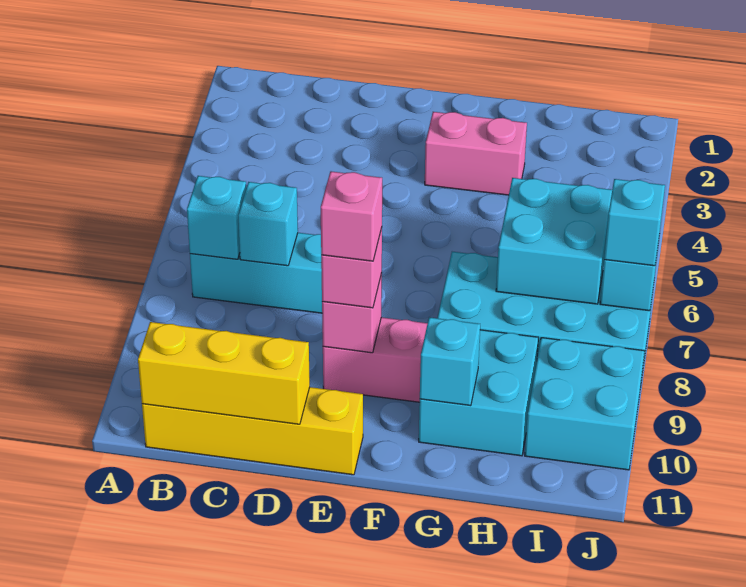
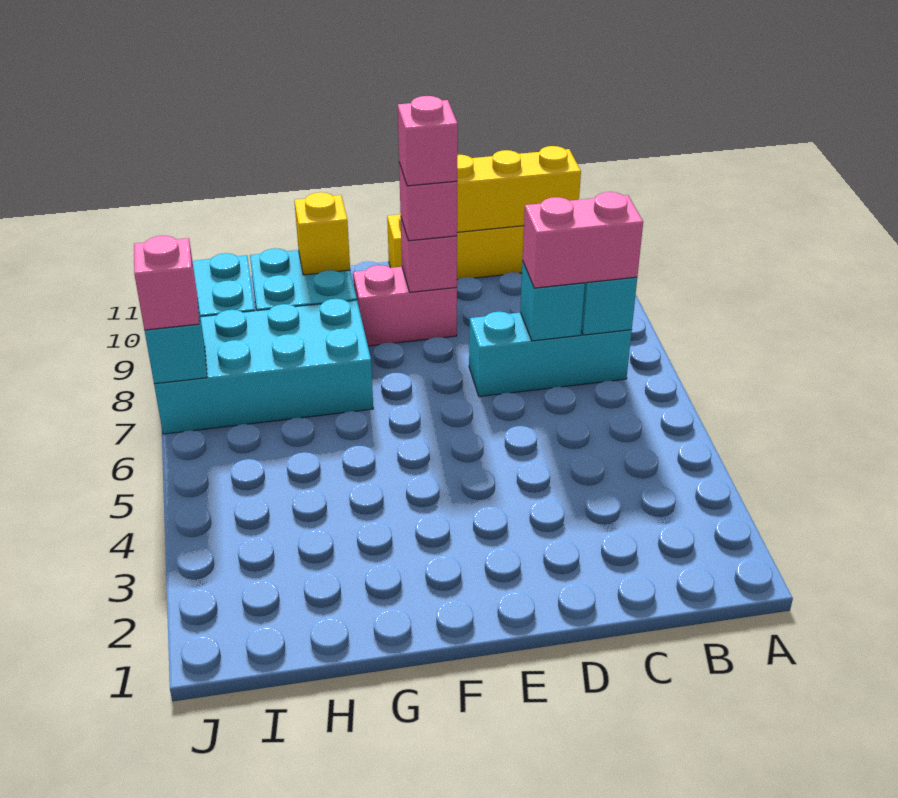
pink brick F3:G3 level 1 -> pink brick B7:C7 level 3
cyan brick G10 level 2 -> yellow brick G10 level 2
cyan brick H6:I7 level 2 -> none
cyan brick J7 level 3 -> pink brick J7 level 3

